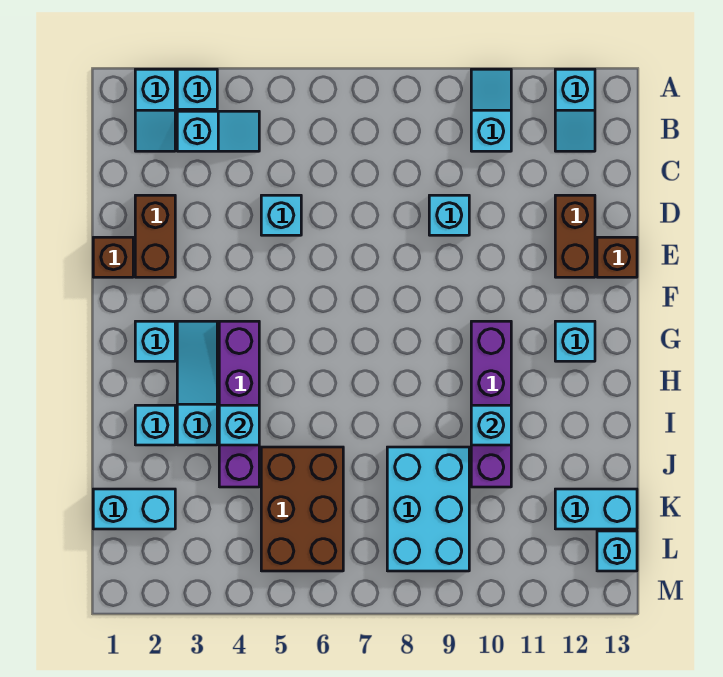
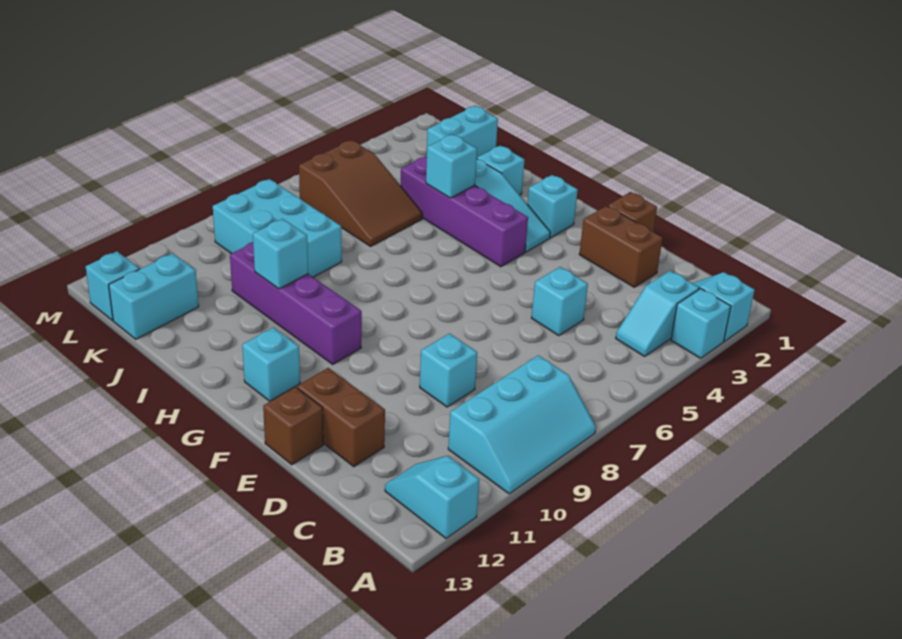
cyan slope A10:B10 level 1 top B -> cyan slope A8:B10 level 1 top B
brown brick J5:L6 level 1 -> brown slope J5:L6 level 1 top L

